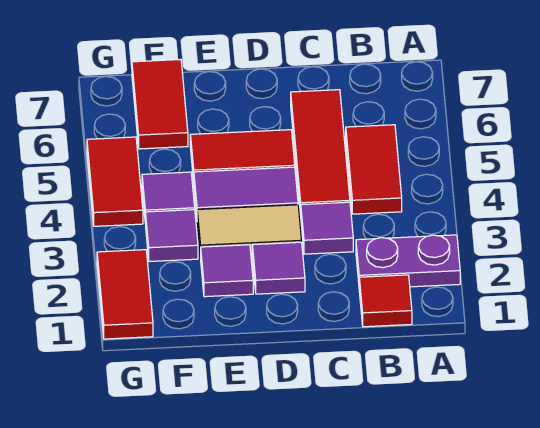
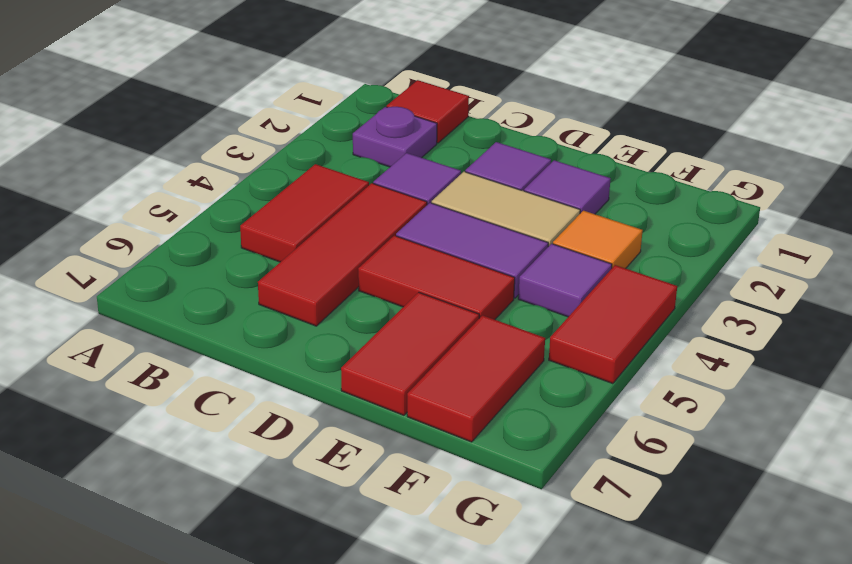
purple plate A2:B2 level 1 -> purple plate B2 level 1
purple tile F3 level 1 -> orange tile F3 level 1
red tile G1:G2 level 1 -> red tile E6:E7 level 1

